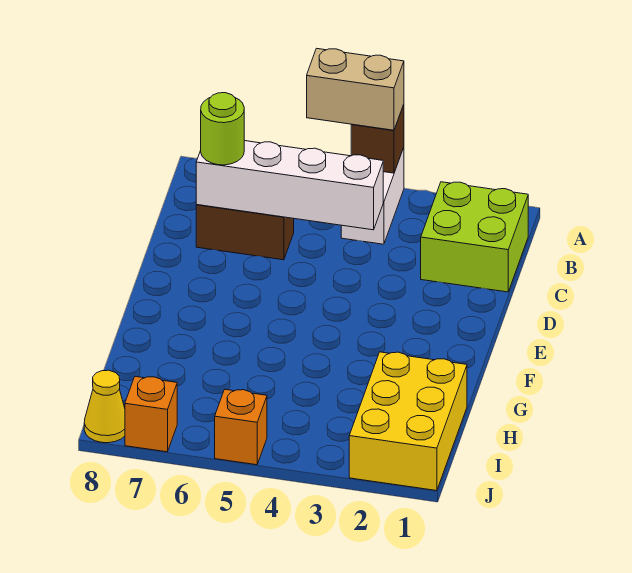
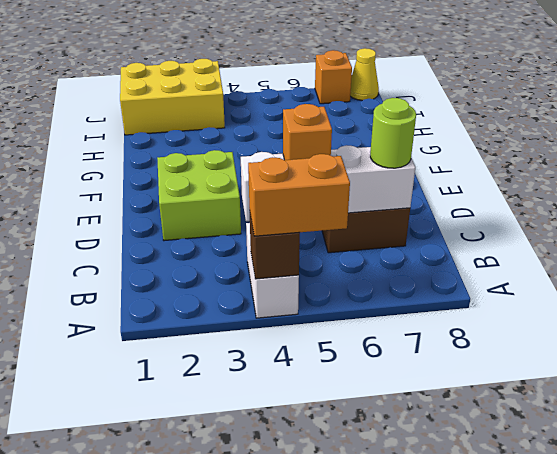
tan brick A4:A5 level 3 -> orange brick A4:A5 level 3
lime brick B1:C2 level 1 -> lime brick D2:E3 level 1
yellow brick H1:J2 level 1 -> yellow brick I1:J3 level 1
orange brick J5 level 1 -> orange brick C5 level 3

